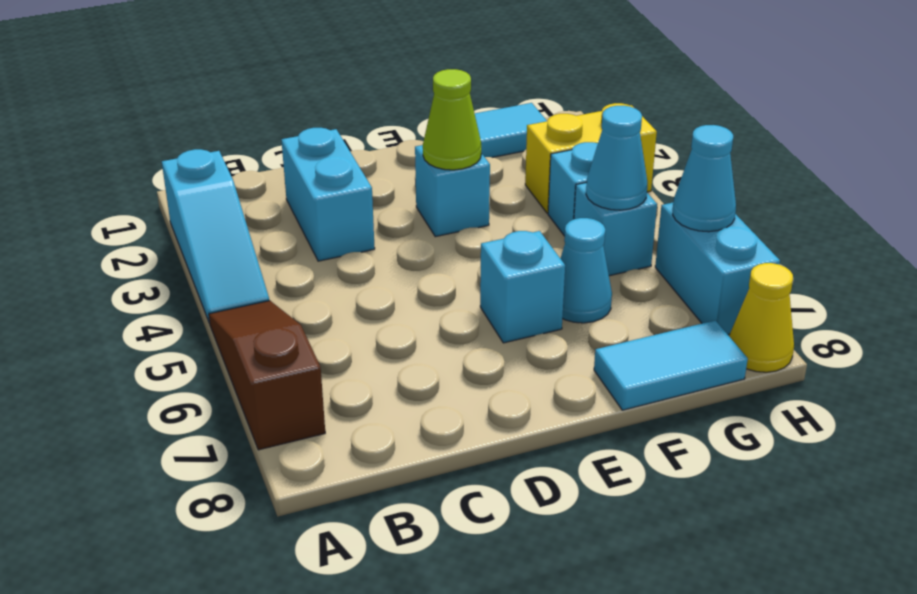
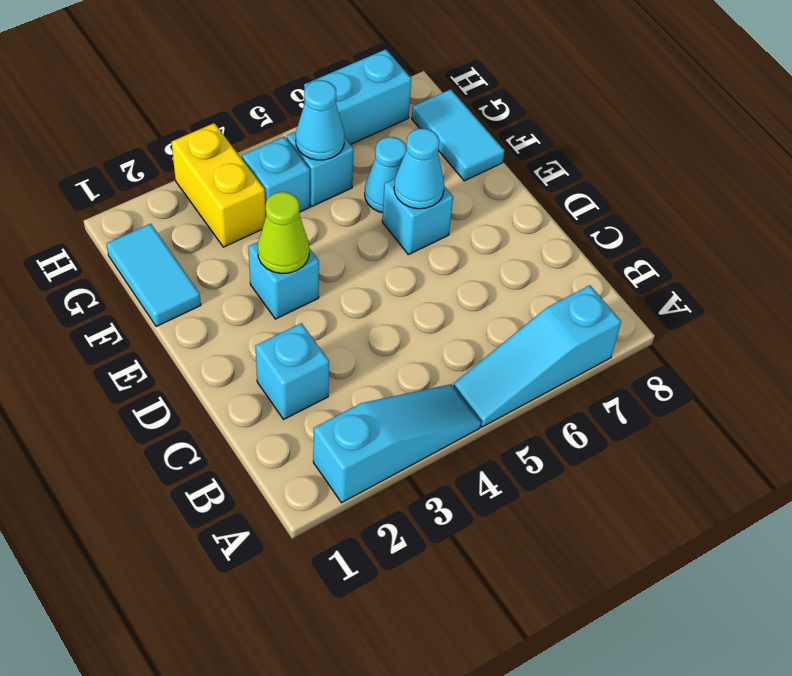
brown slope A5:A7 level 1 top 7 -> cyan slope A5:A7 level 1 top 7
cyan brick C2:C3 level 1 -> cyan brick C2 level 1
cyan cone H6 level 2 -> cyan cone E6 level 2
yellow cone H8 level 1 -> none

